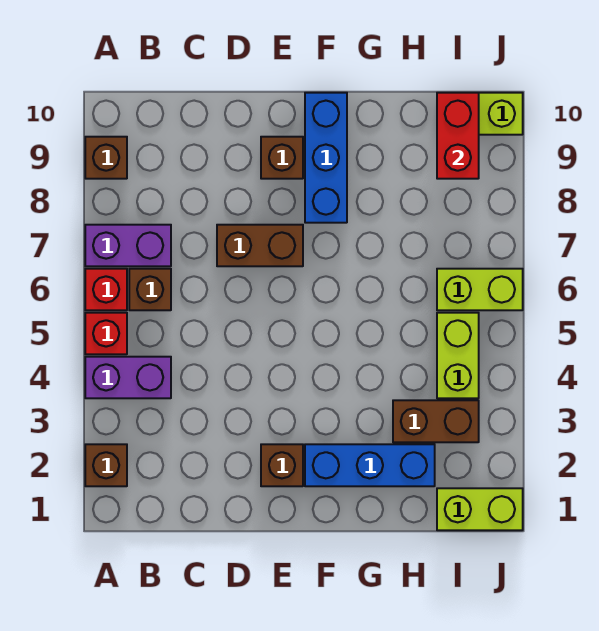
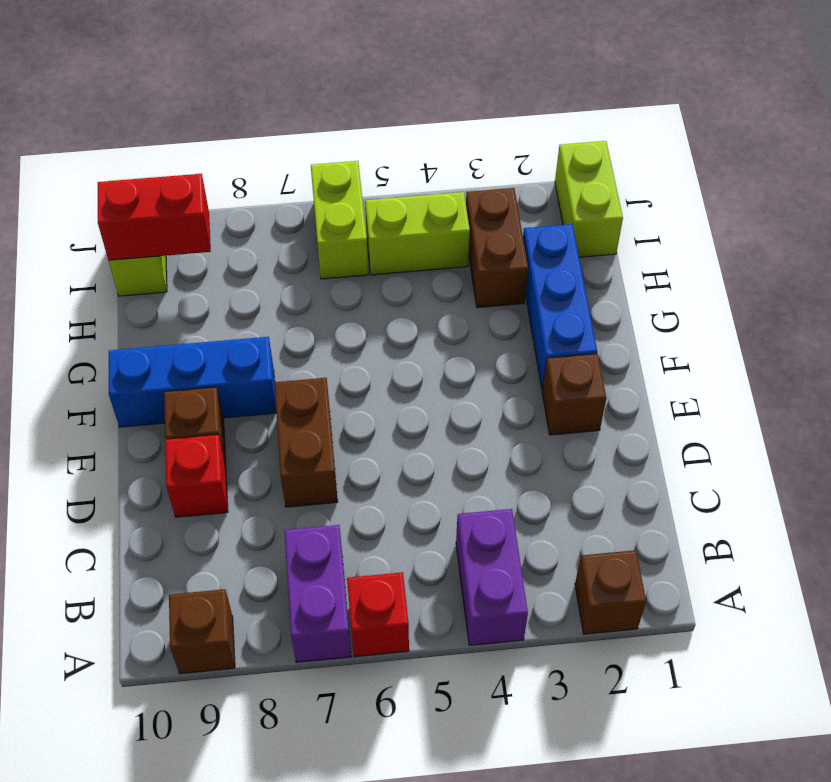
red brick A5 level 1 -> red brick D9 level 1
brown brick B6 level 1 -> none

